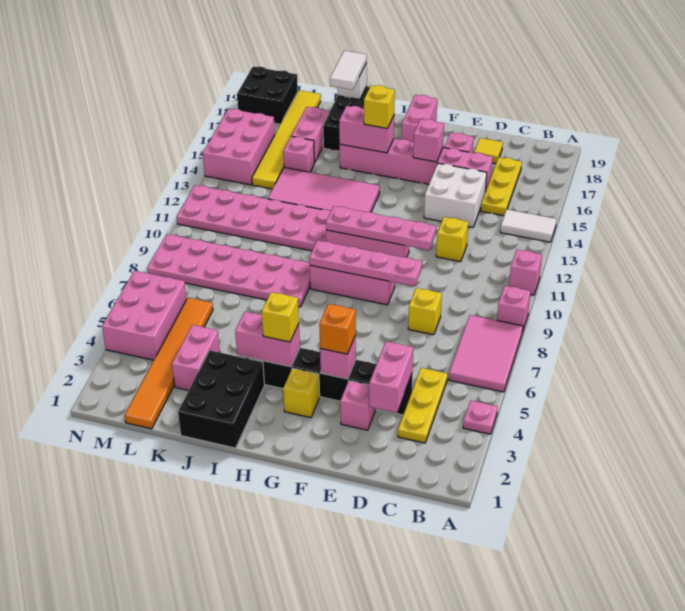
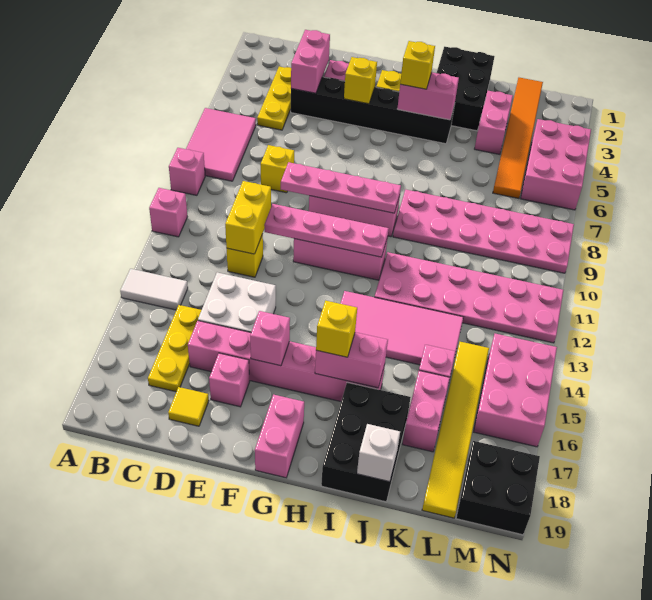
pink plate A4 level 1 -> none
none -> yellow brick D11:D12 level 2
pink brick F4 level 2 -> yellow brick F4 level 2
orange brick F4 level 3 -> none
white tile J18:J19 level 3 -> none

